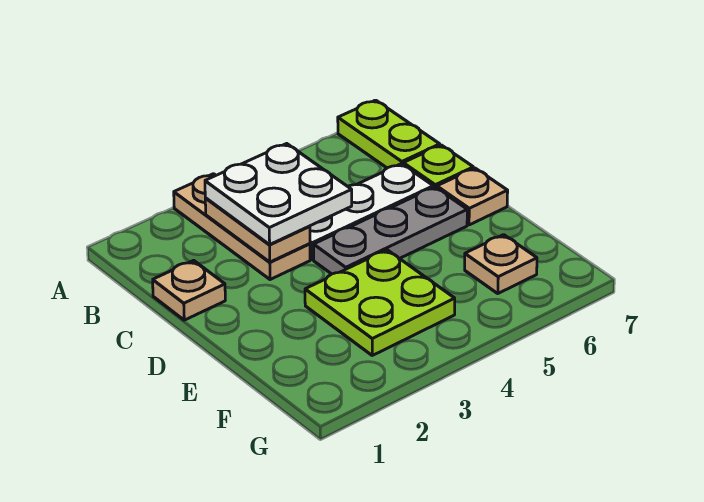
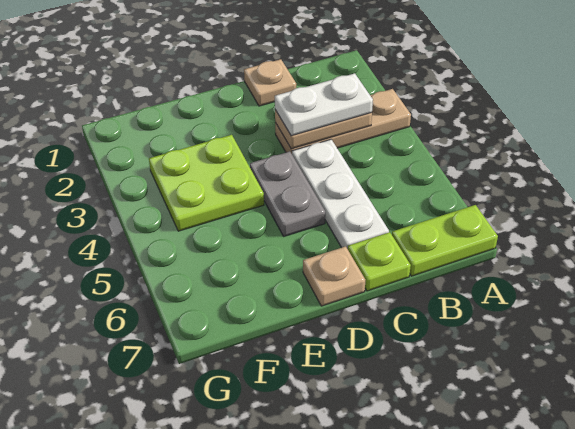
white plate B3:C4 level 3 -> white plate B3:C3 level 3
grey plate D4:D6 level 1 -> grey plate D4:D5 level 1
tan plate F6 level 1 -> none

